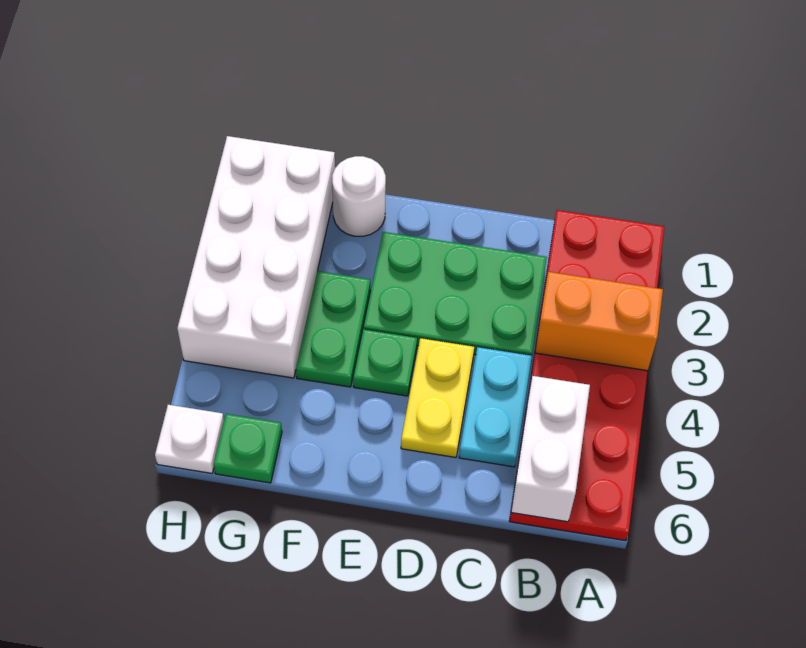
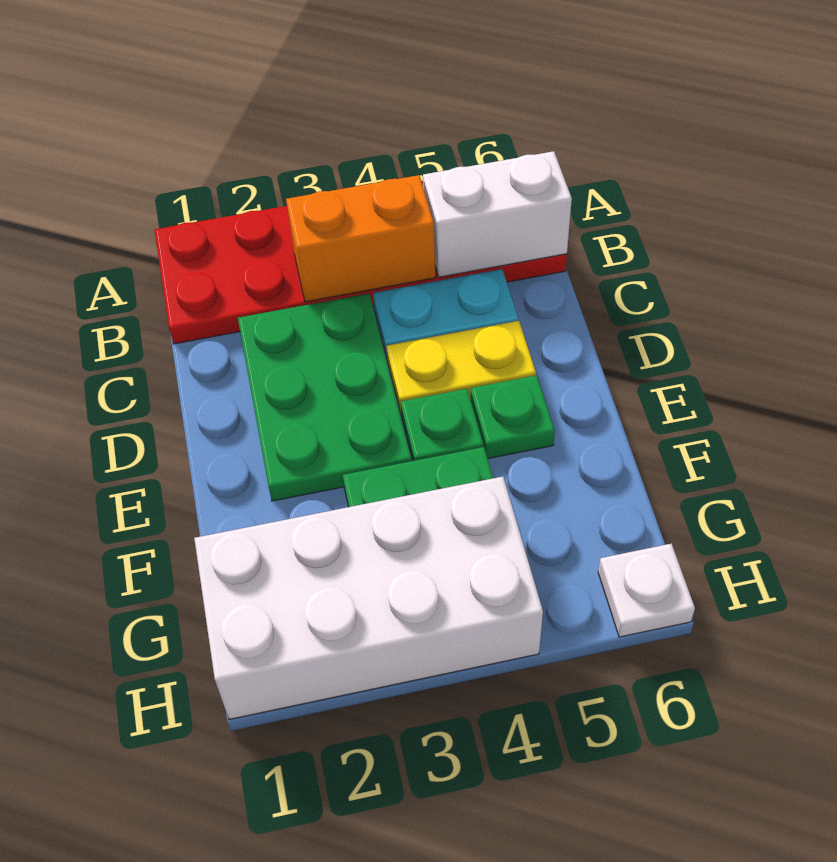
orange brick A3:B3 level 2 -> orange brick B3:B4 level 2
white round brick F1 level 1 -> none
green plate G6 level 1 -> green plate E5 level 1

